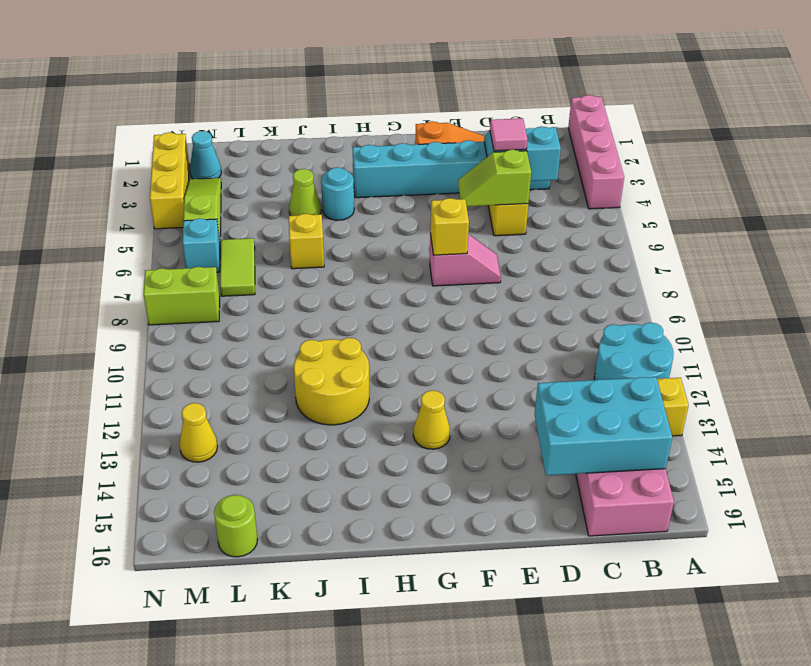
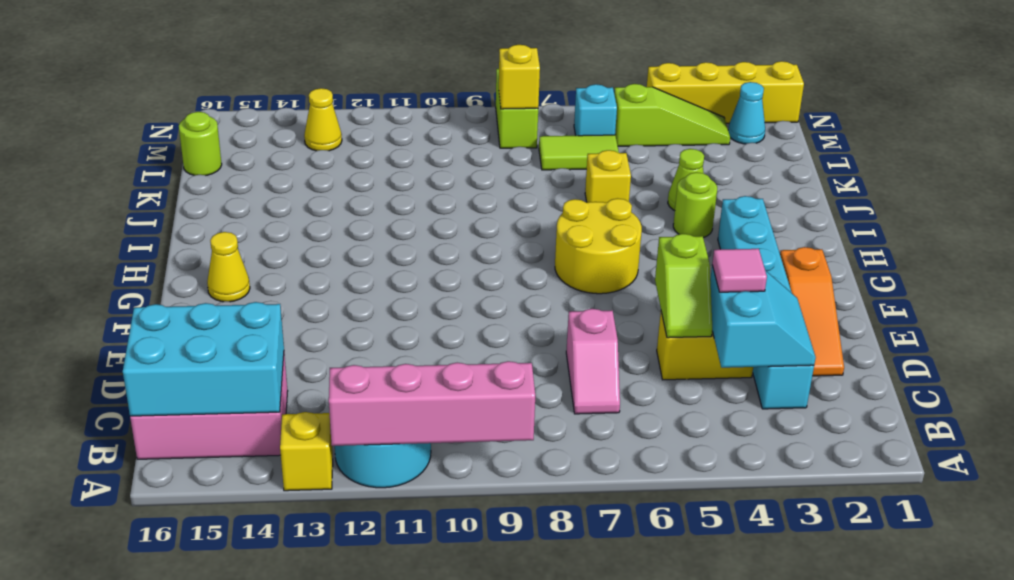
pink brick A1:A4 level 1 -> pink brick A9:A12 level 2
cyan brick B14:D15 level 2 -> cyan brick B14:C16 level 2
lime slope D5:E5 level 2 top D -> lime slope D5:E5 level 2 top E
pink slope E7:F7 level 1 top F -> pink slope C7:D7 level 1 top D
yellow brick F7 level 2 -> yellow brick M8 level 2
yellow cone G13 level 1 -> yellow cone G15 level 1
cyan round brick I4 level 1 -> lime round brick I4 level 1
yellow round brick I11:J12 level 1 -> yellow round brick G6:H7 level 1
yellow brick N2:N4 level 1 -> yellow brick N1:N4 level 1

